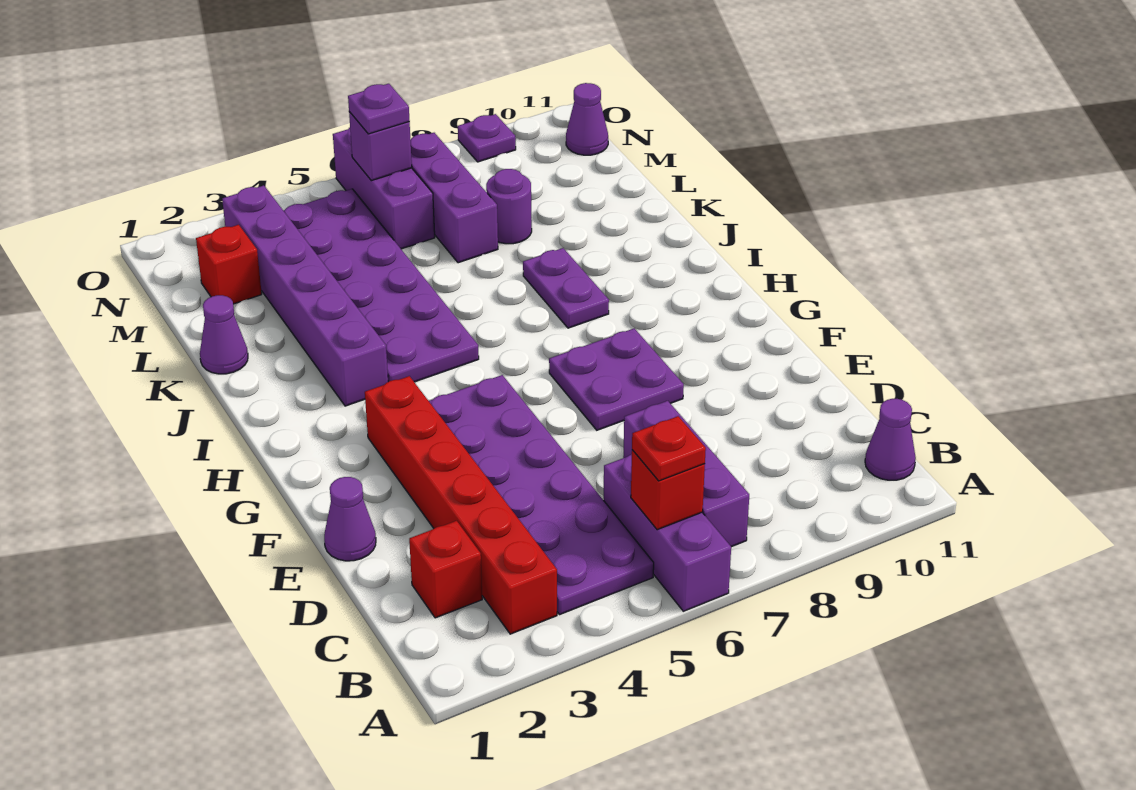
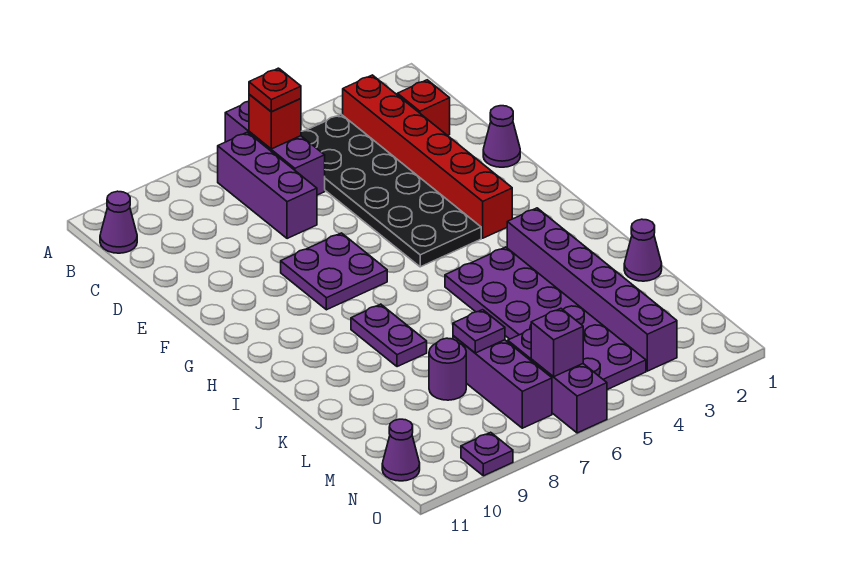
purple plate B4:G5 level 1 -> black plate B4:G5 level 1
red brick M2 level 1 -> none
purple plate N6 level 3 -> purple plate L7 level 2

